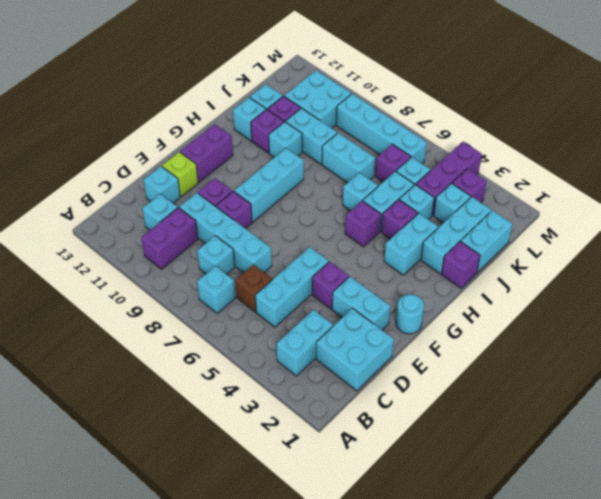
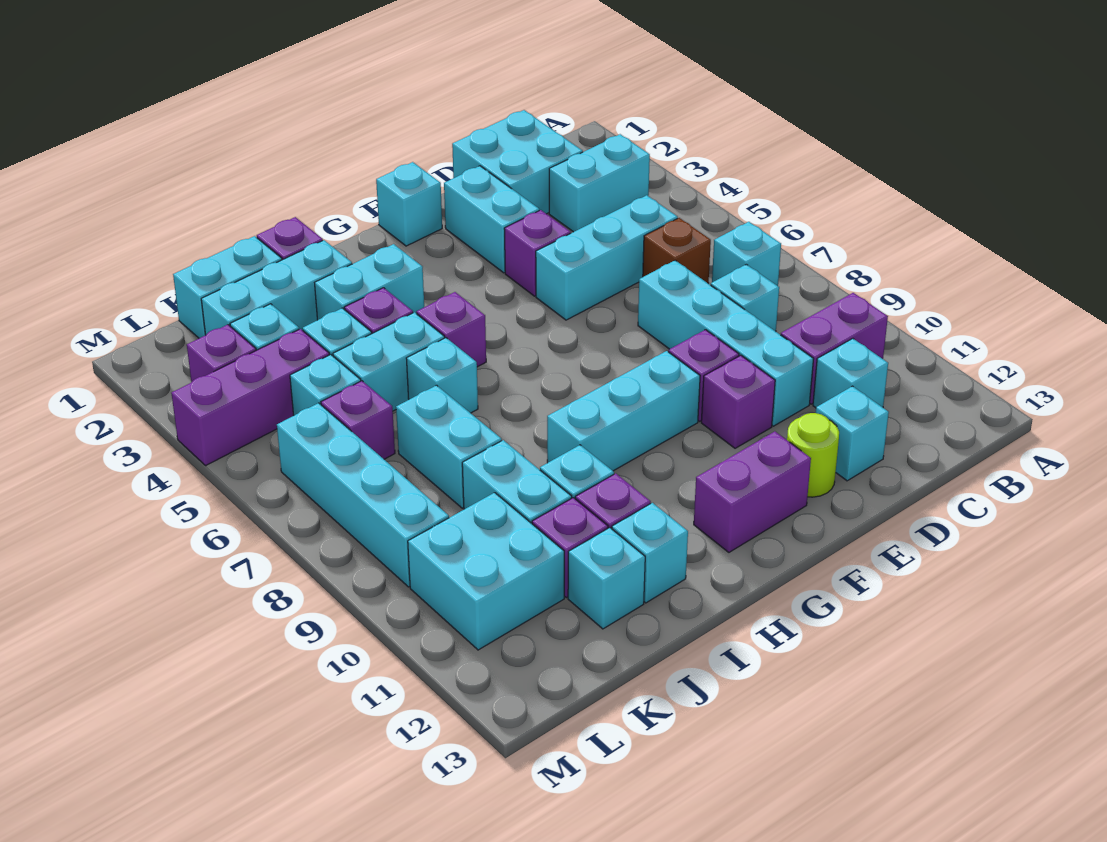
lime brick E12 level 1 -> lime round brick E12 level 1
cyan round brick F1 level 1 -> cyan brick F1 level 1

